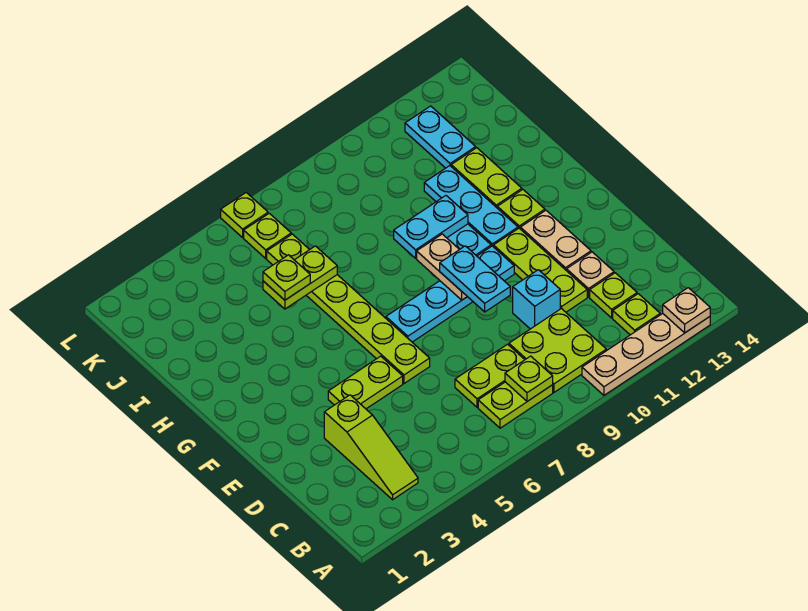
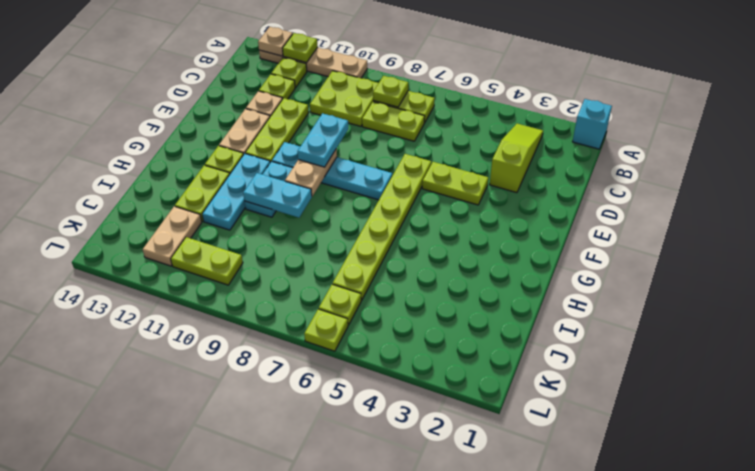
cyan brick D10 level 1 -> cyan brick A1 level 1
lime plate I5:I6 level 2 -> lime plate K10:K11 level 1
lime plate I5 level 3 -> lime plate A12 level 2
cyan plate J12:K12 level 1 -> tan plate J12:K12 level 1

